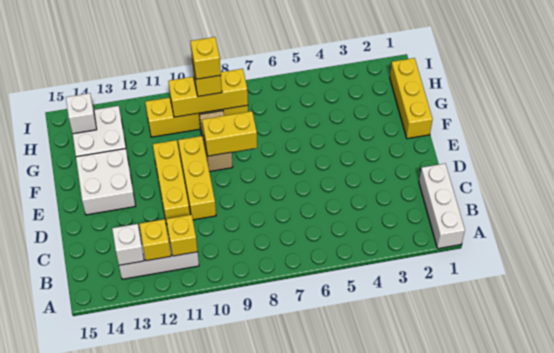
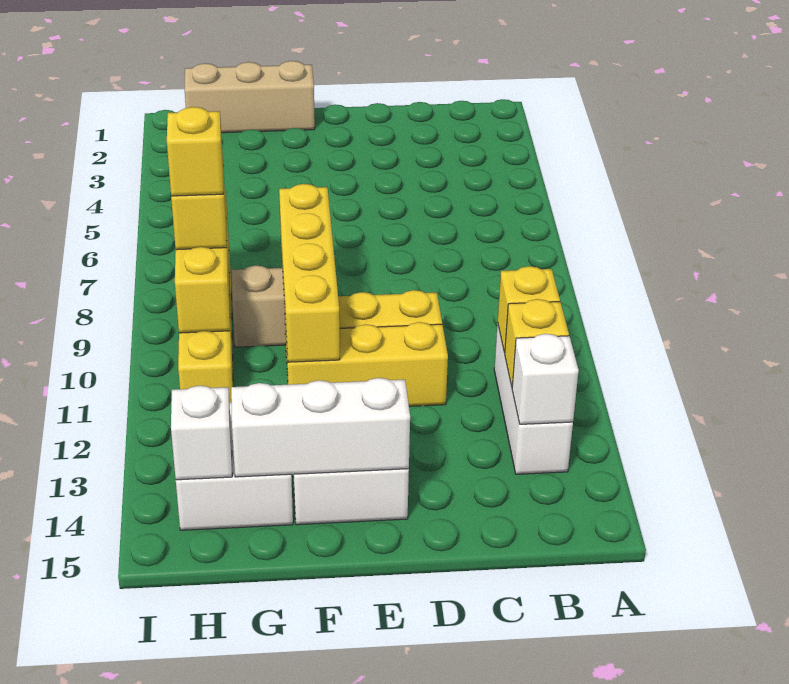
white brick A1:C1 level 1 -> white brick E14:G14 level 2
yellow brick F1:H1 level 1 -> tan brick F1:H1 level 1
yellow brick F8:F9 level 2 -> yellow brick F8:F11 level 2

